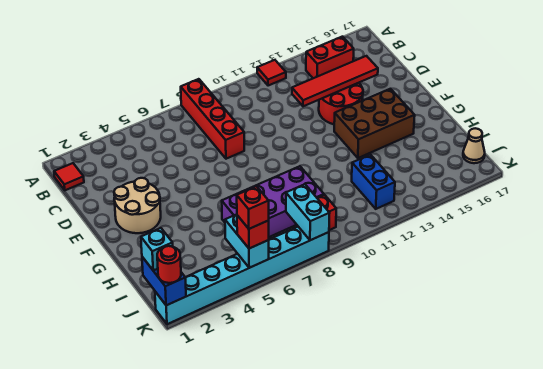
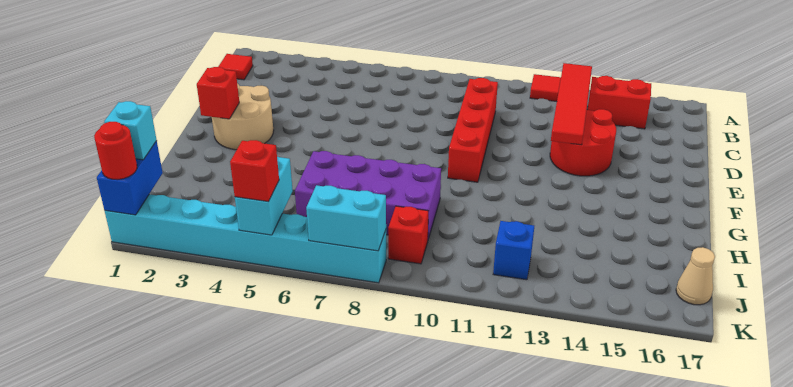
red brick A8:D8 level 1 -> red brick C10:F10 level 1
red tile D12:D15 level 2 -> red tile B13:E13 level 2
brown brick F13:G15 level 1 -> none
blue brick I12:J12 level 1 -> blue brick J12 level 1
cyan brick J8:K8 level 2 -> cyan brick K7:K8 level 2
red brick K5 level 4 -> red brick F2 level 2

